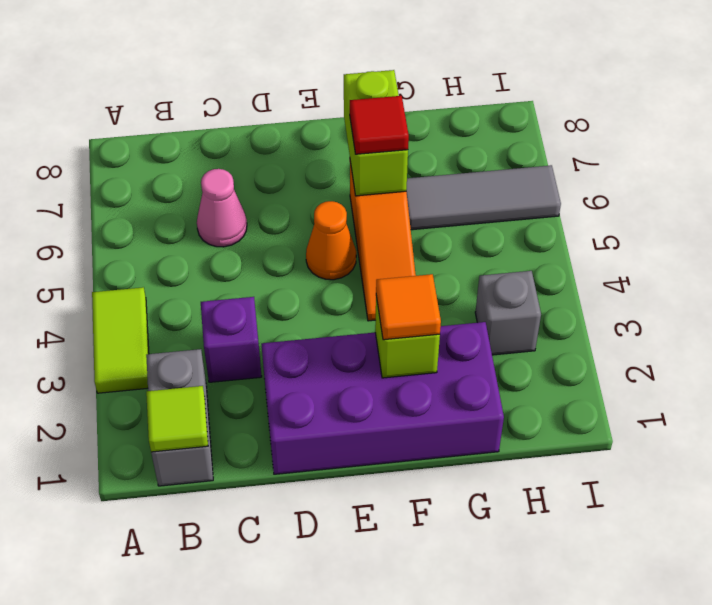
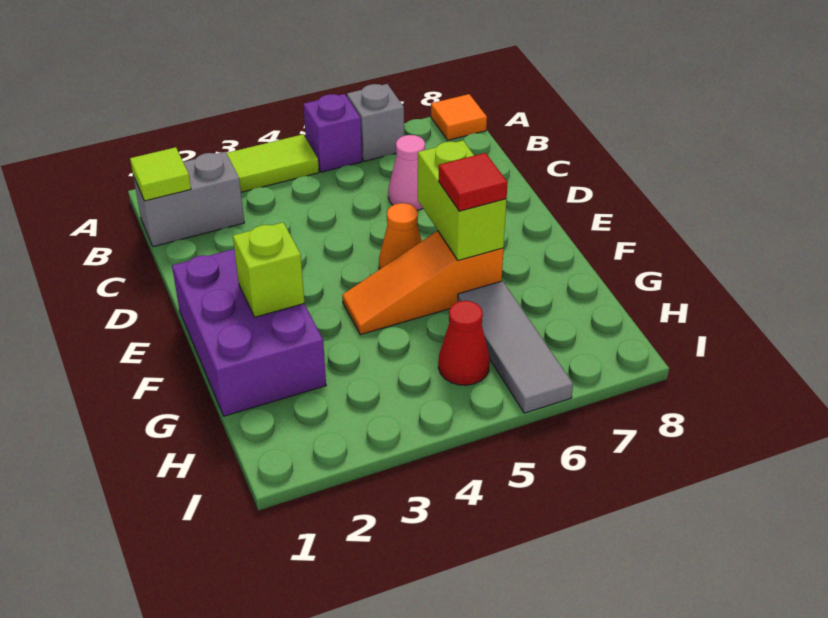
purple brick C3 level 1 -> purple brick A5 level 1
purple brick D1:G2 level 1 -> purple brick E1:G2 level 1
orange tile F2 level 3 -> orange tile A8 level 1
lime brick F6:F7 level 2 -> lime brick E6:F6 level 2
grey brick H3 level 1 -> grey brick A6 level 1
none -> red cone H5 level 1

